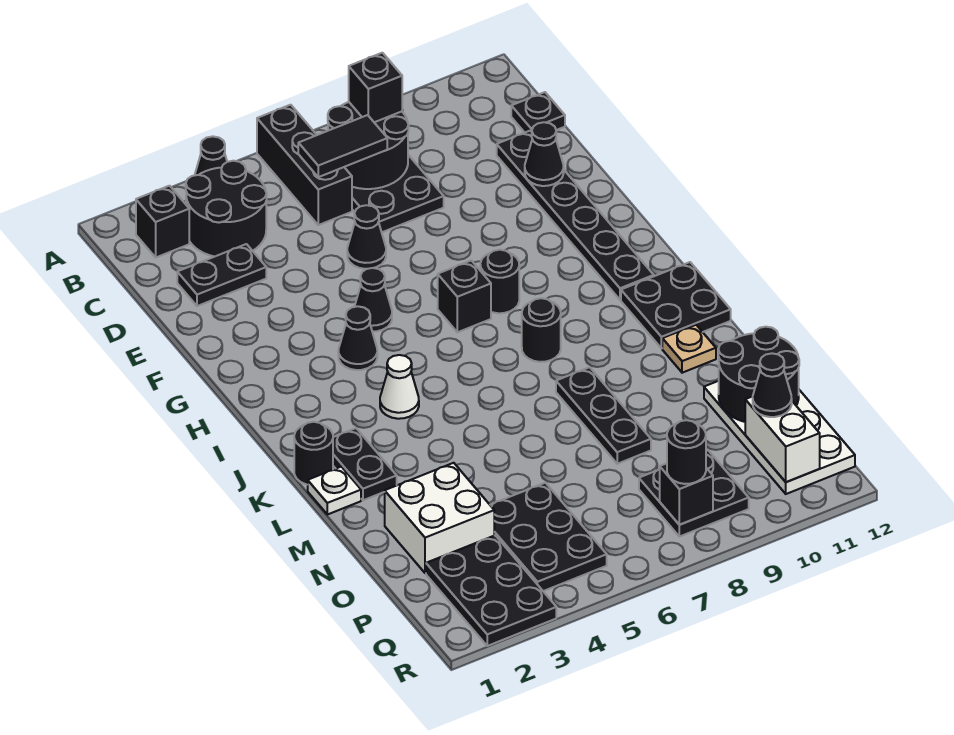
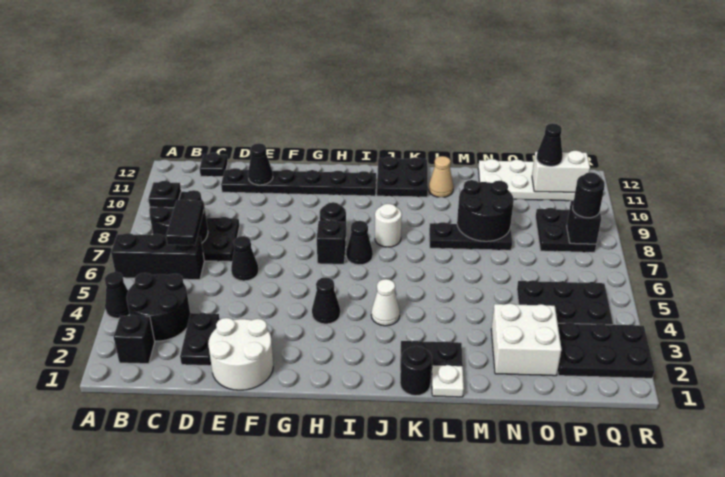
black brick B8 level 3 -> black plate B8 level 3
none -> white round brick E1:F2 level 1
black cone G5 level 1 -> black cone I7 level 1
black round brick J8 level 1 -> white round brick J8 level 1
tan plate L11 level 1 -> tan cone L11 level 1
black round brick N11:O12 level 2 -> black round brick M8:N9 level 2

